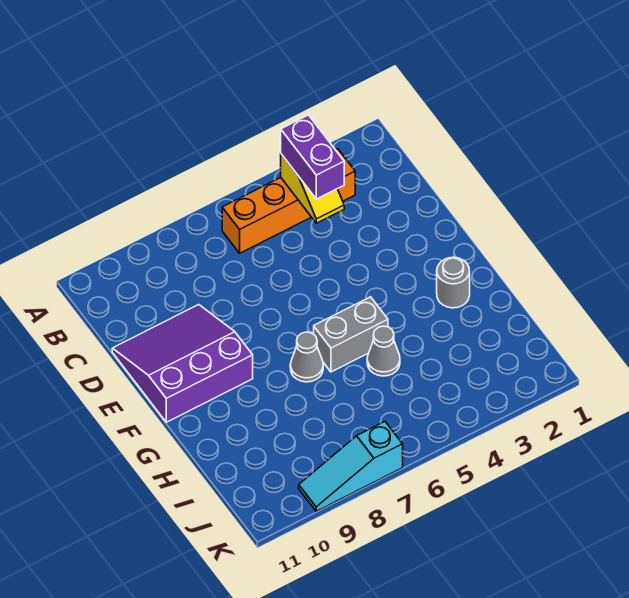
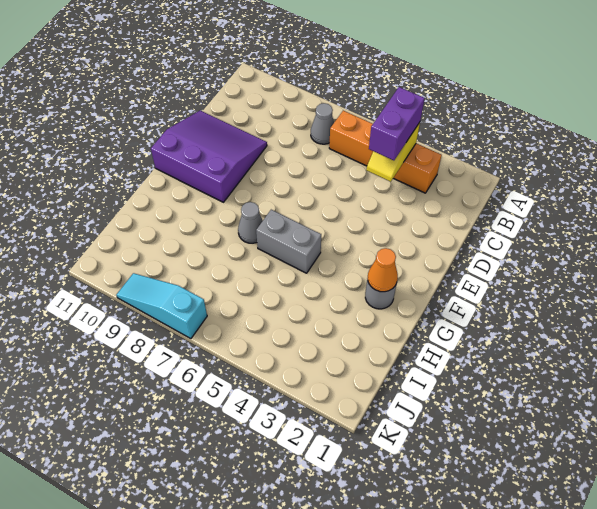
none -> orange cone G2 level 2
grey cone H5 level 1 -> grey cone B7 level 1

